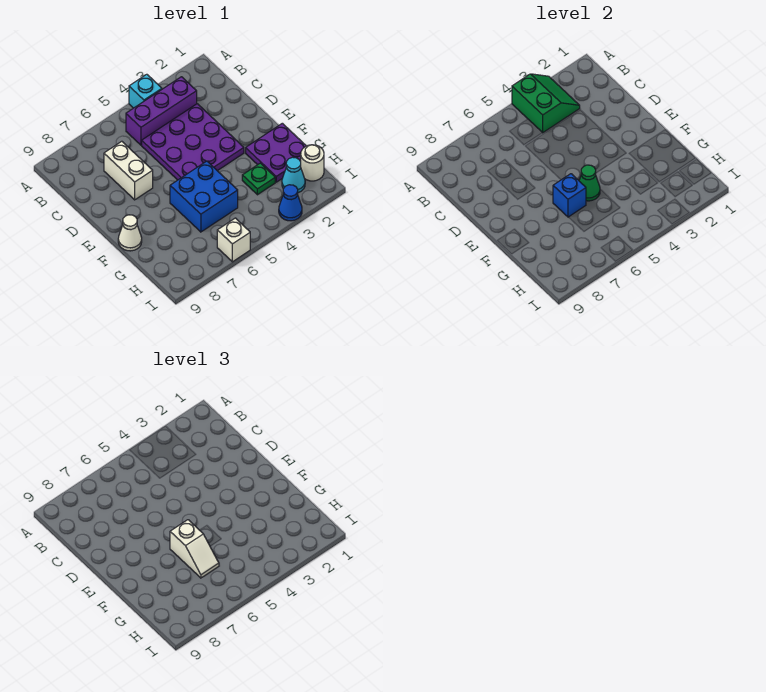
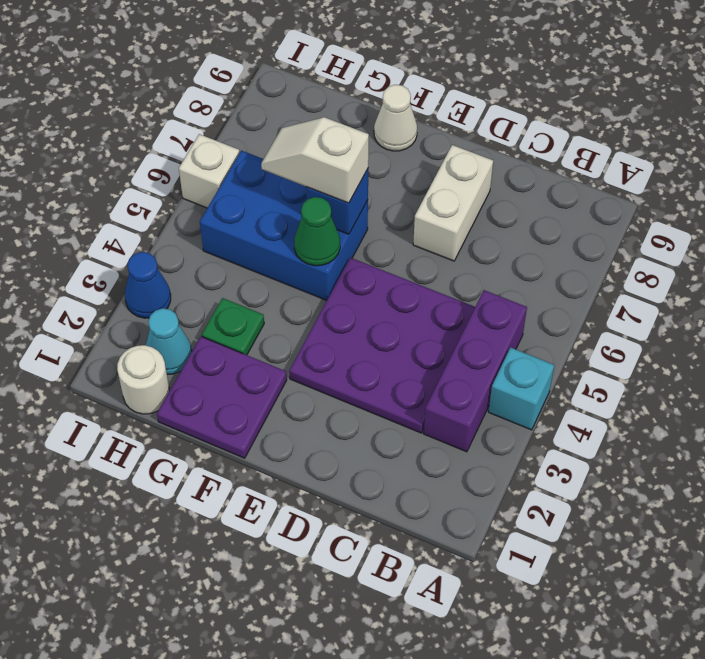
green slope A3:B4 level 2 top 4 -> none
white brick C7:D7 level 1 -> white brick D7:D8 level 1
blue brick F5:G6 level 1 -> blue brick F5:H6 level 1

